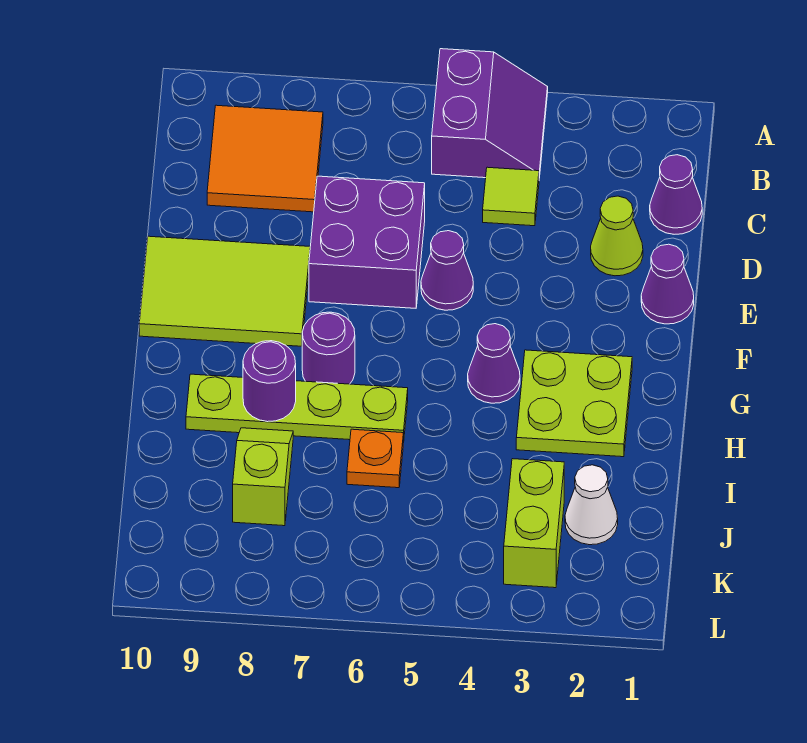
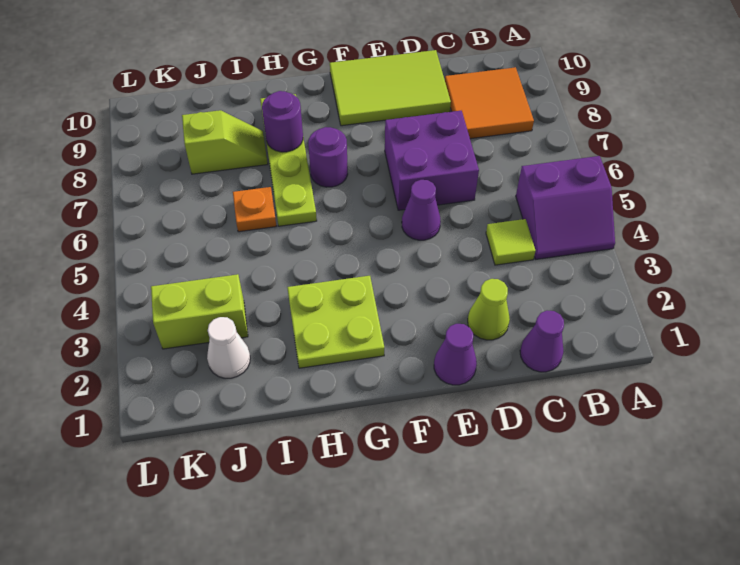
lime tile E8:F10 level 1 -> lime tile D9:F10 level 1
purple cone G4 level 1 -> none

